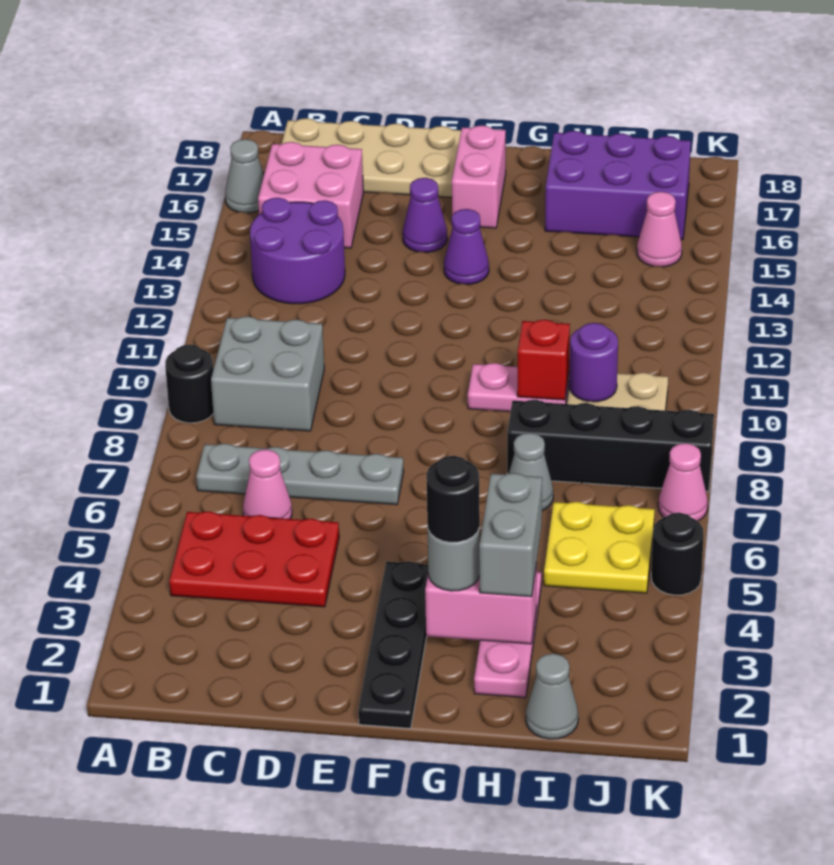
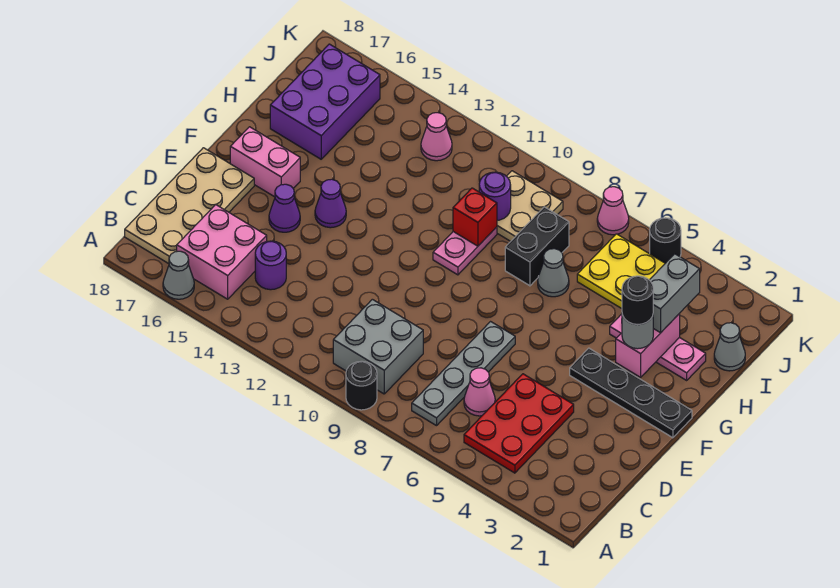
purple round brick B13:C14 level 1 -> purple round brick C14 level 1
grey brick H3:H4 level 3 -> grey brick H3:I3 level 3
black brick H8:K8 level 1 -> black brick H8:I8 level 1
pink cone J15 level 1 -> pink cone J13 level 1

